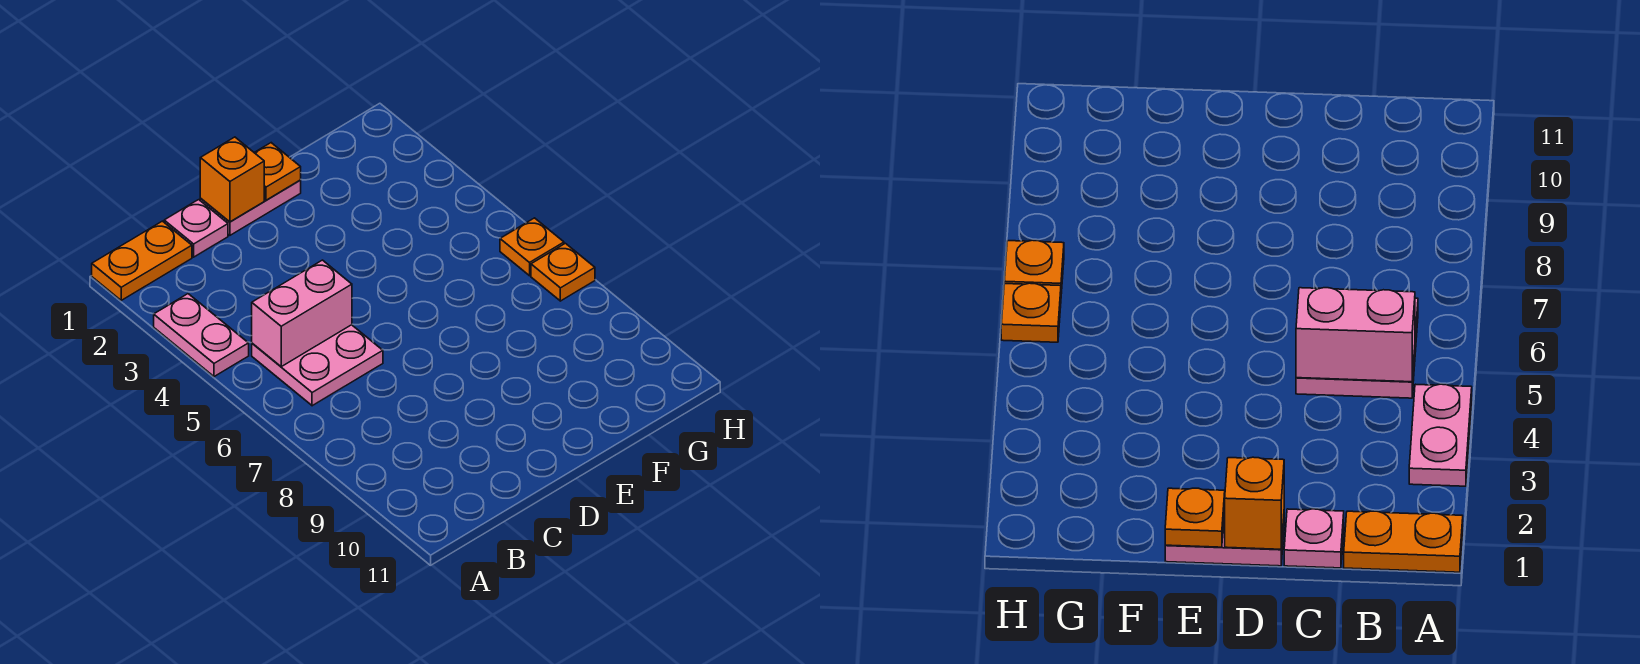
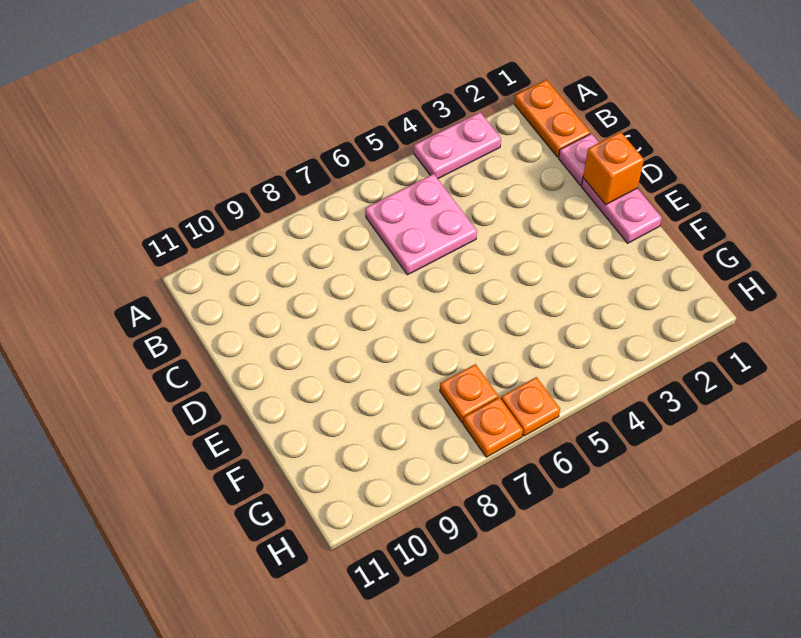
pink brick B5:C5 level 2 -> none
orange plate E1 level 2 -> orange plate G7 level 1

